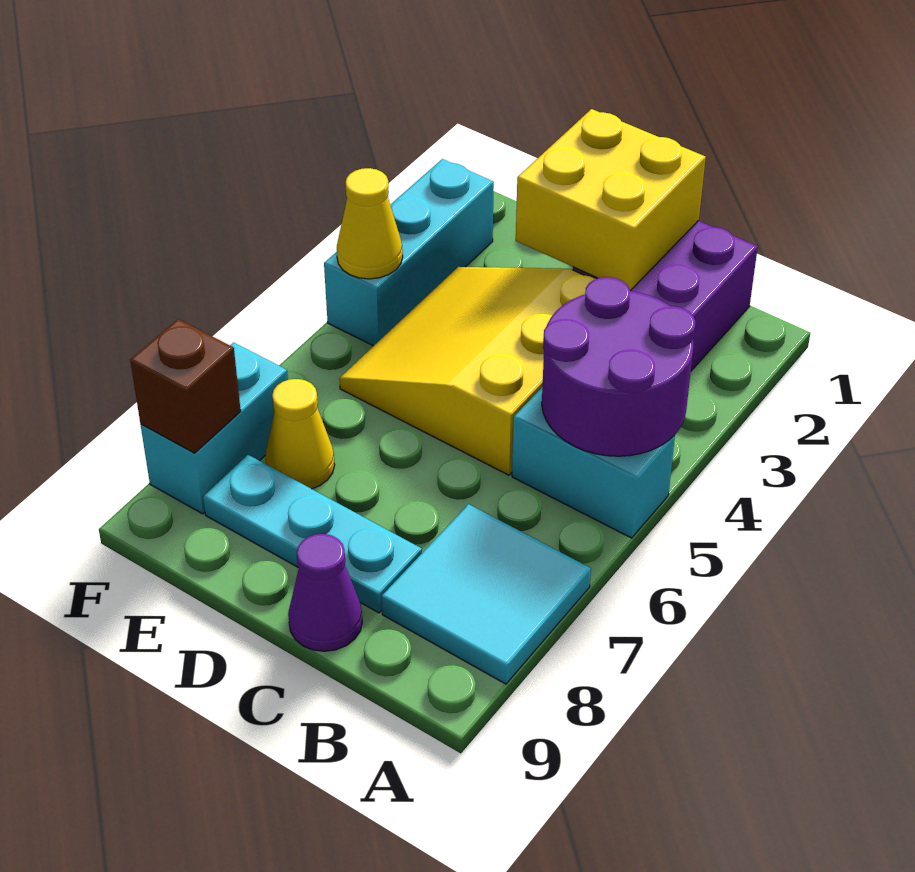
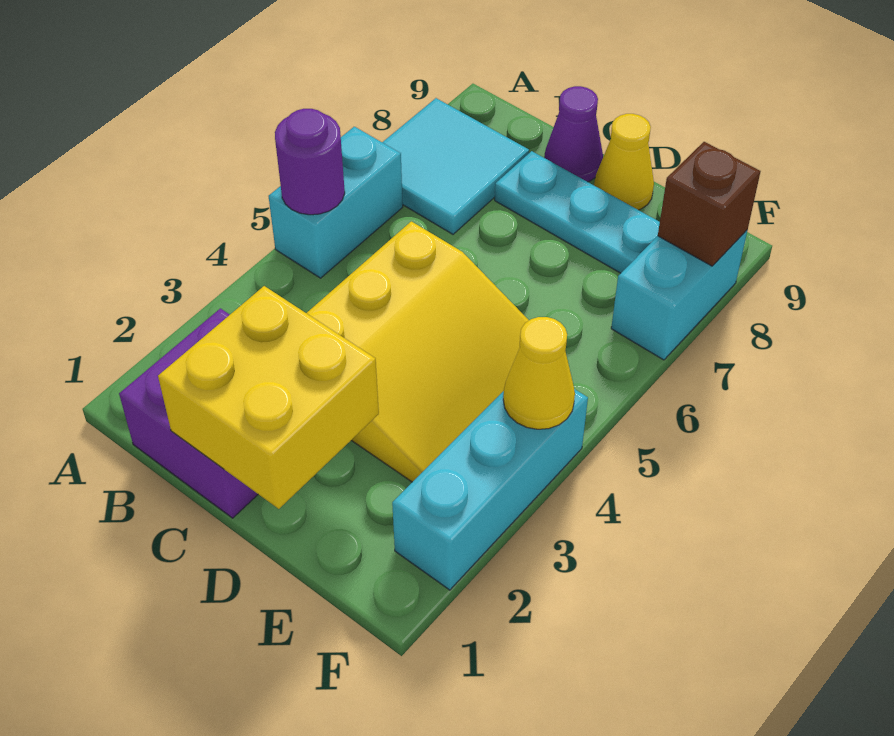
purple round brick A4:B5 level 2 -> purple round brick A5 level 2
cyan brick A5:B5 level 1 -> cyan brick A5:A6 level 1
yellow cone E7 level 1 -> yellow cone D9 level 1

